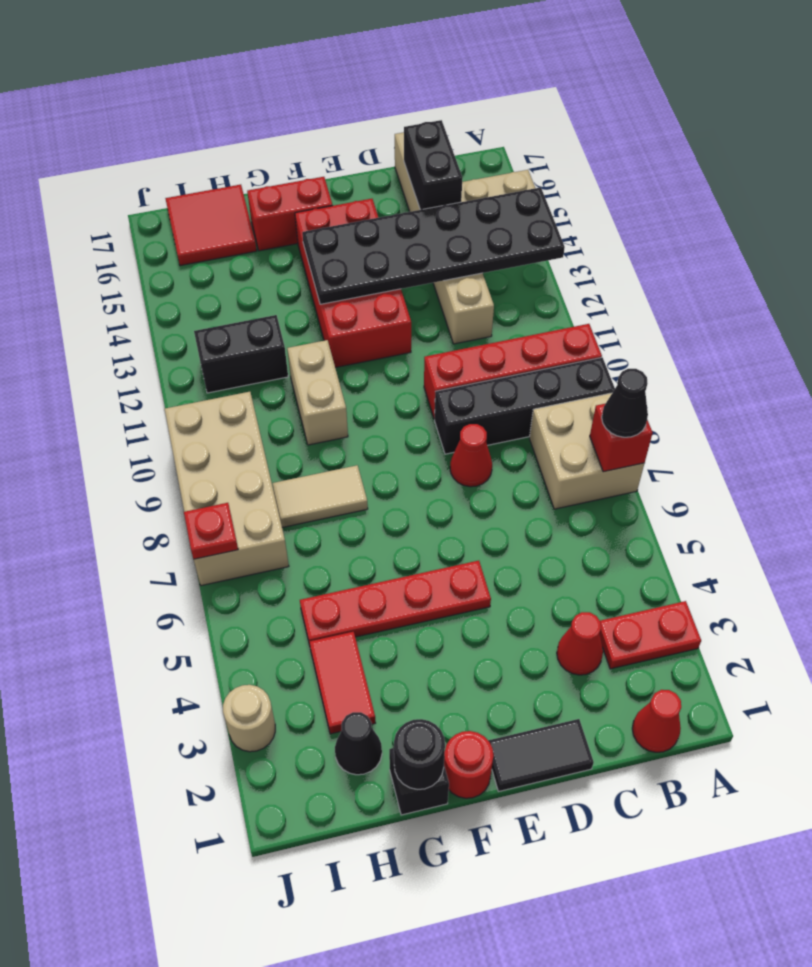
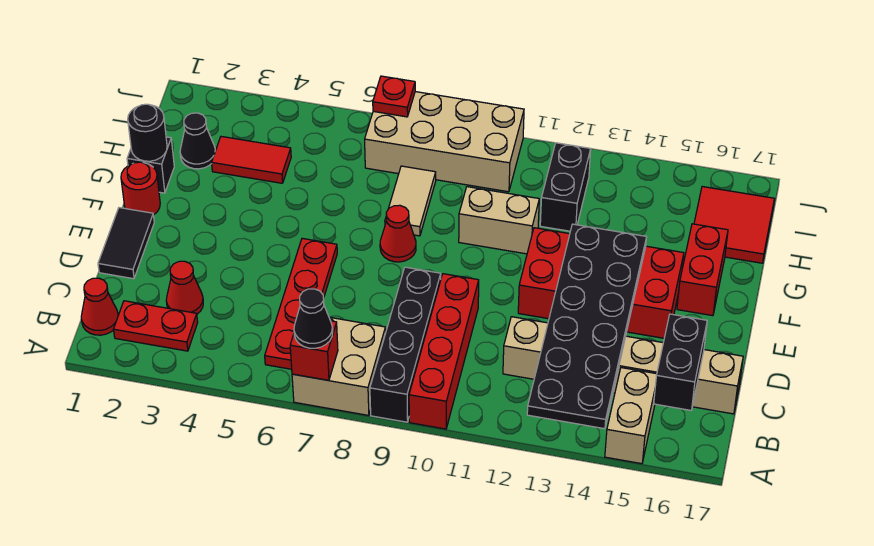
red plate A3:B3 level 1 -> red plate B2:B3 level 1
black brick C15:C16 level 2 -> black brick B16:C16 level 2
red cone D8 level 1 -> red cone F8 level 1
red plate E5:H5 level 1 -> red plate B6:E6 level 1
tan round brick J3 level 1 -> none

